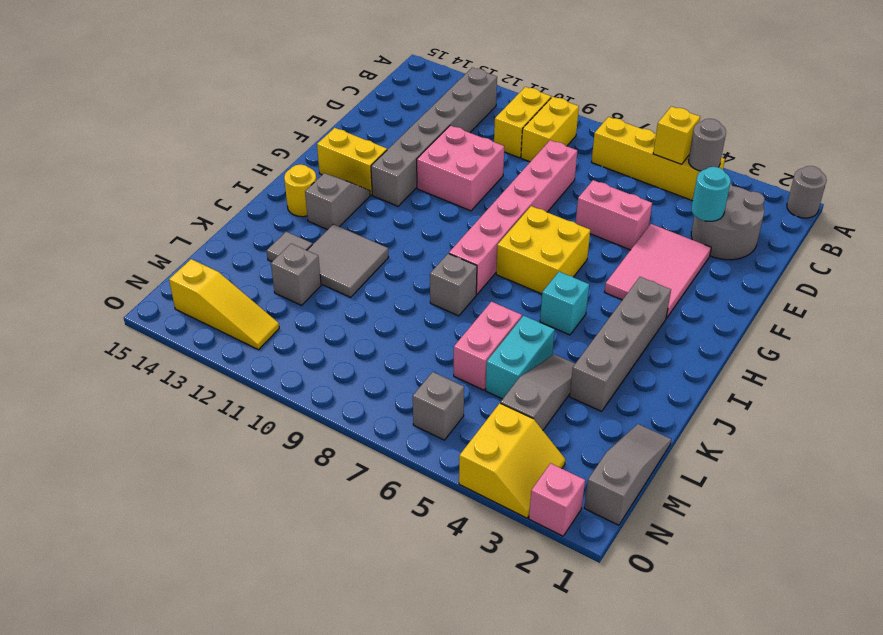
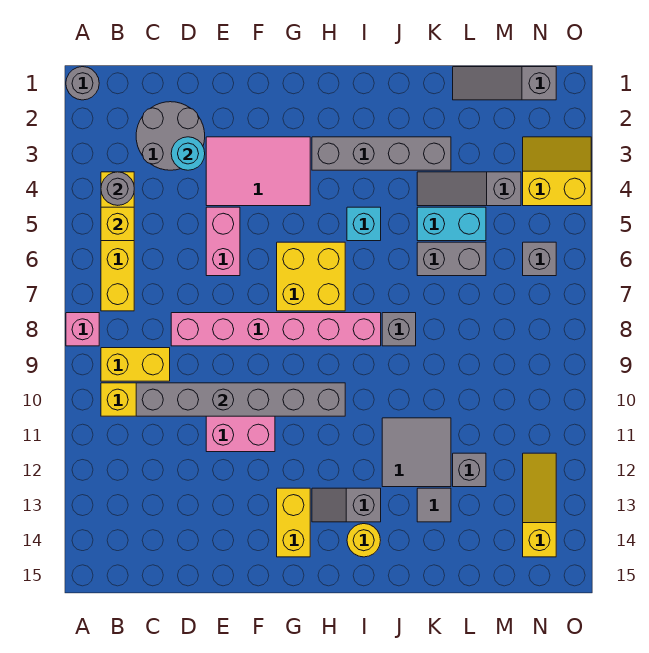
grey brick B12:G12 level 1 -> grey brick C10:H10 level 2
pink brick K6:L6 level 1 -> grey brick K6:L6 level 1
pink brick O2 level 1 -> pink brick A8 level 1

